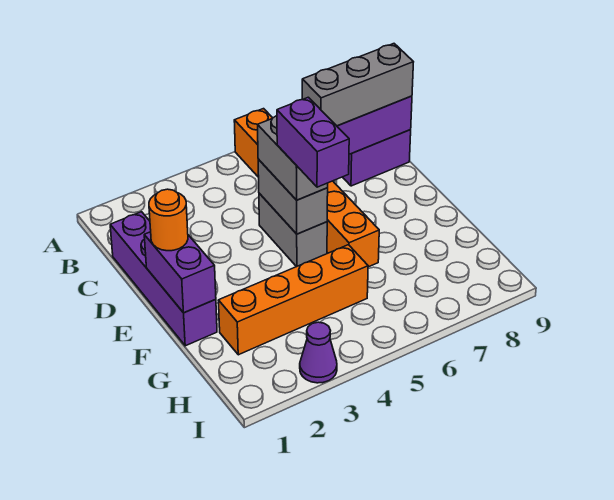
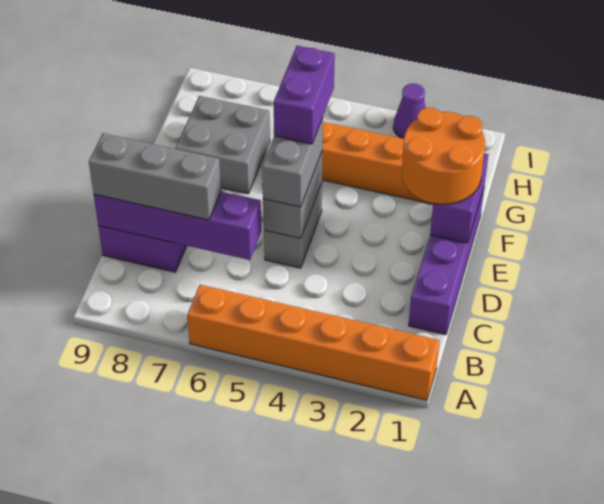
orange brick A6:F6 level 1 -> orange brick A1:A6 level 1
orange round brick E1 level 3 -> orange round brick E1:F2 level 3
none -> grey brick F7:G8 level 1

